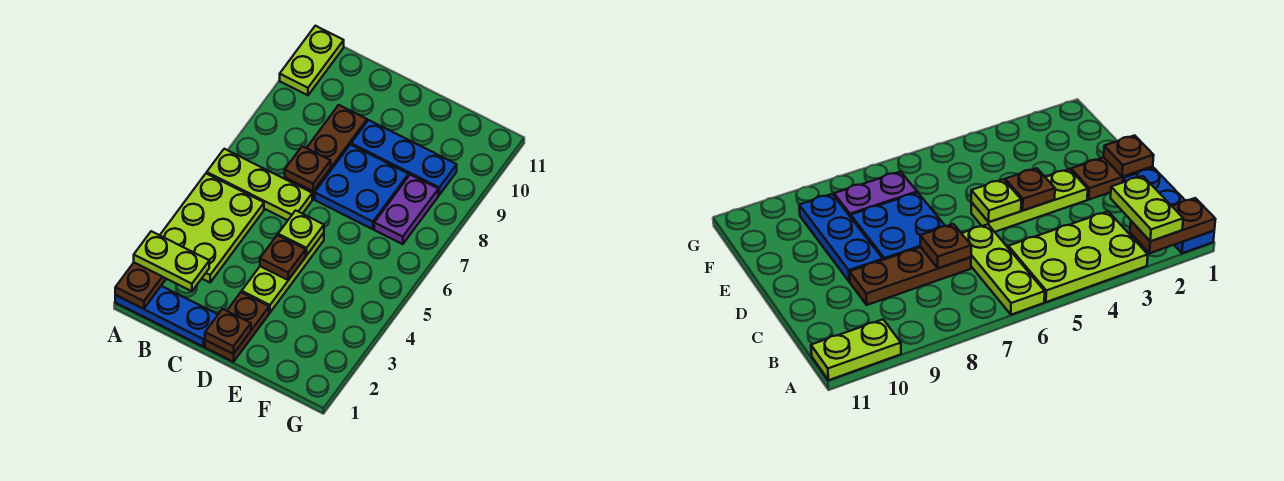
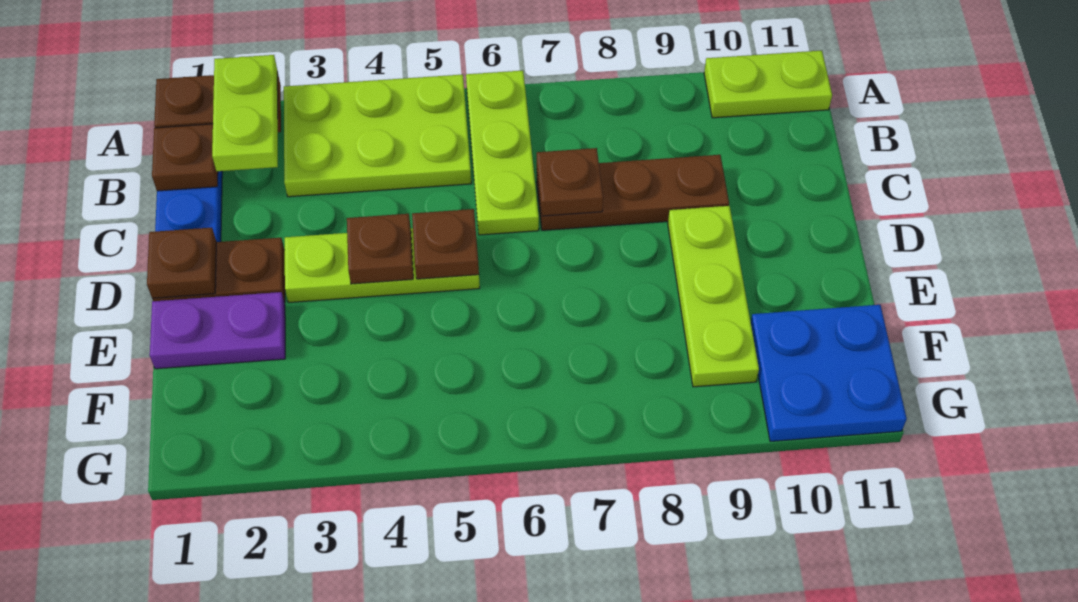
none -> brown plate B1 level 2
lime plate D5 level 2 -> brown plate D5 level 2
blue plate D7:E8 level 1 -> blue plate F10:G11 level 1
blue plate D9:F9 level 1 -> lime plate D9:F9 level 1
purple plate F7:F8 level 1 -> purple plate E1:E2 level 1

